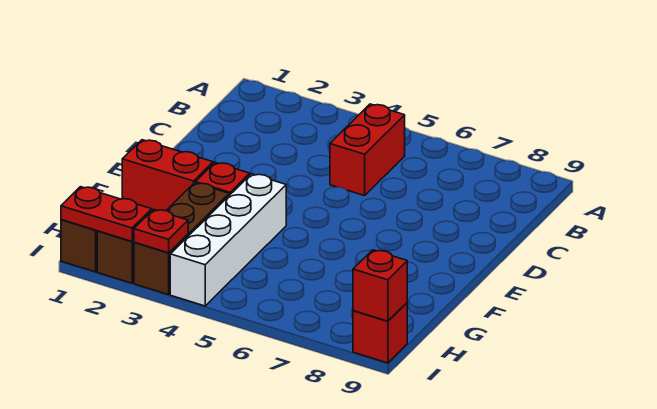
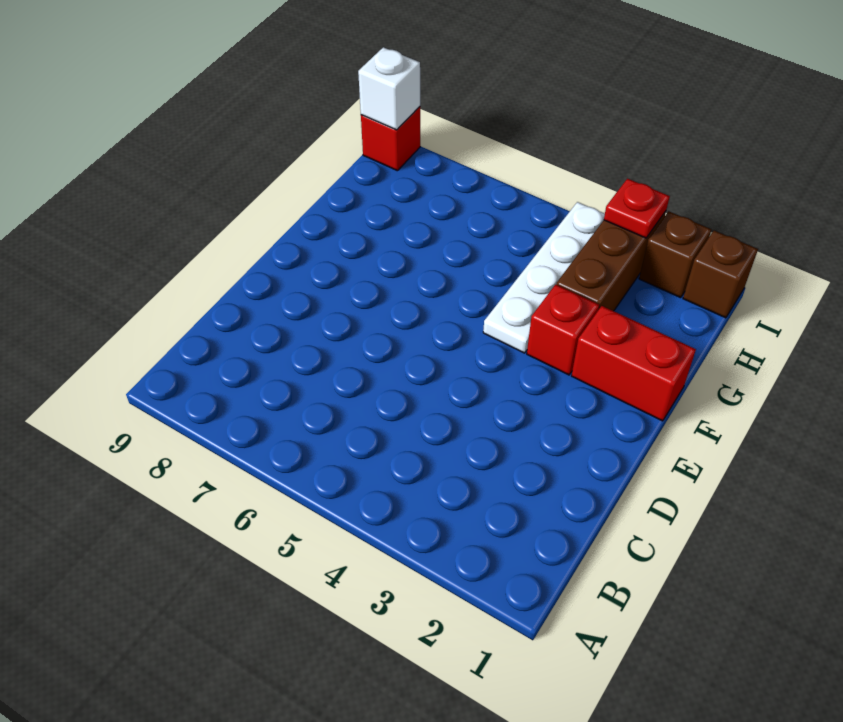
red brick B5:C5 level 1 -> none
white brick F4:I4 level 1 -> white plate F4:I4 level 1
red plate I1:I2 level 2 -> none
red brick I9 level 2 -> white brick I9 level 2

